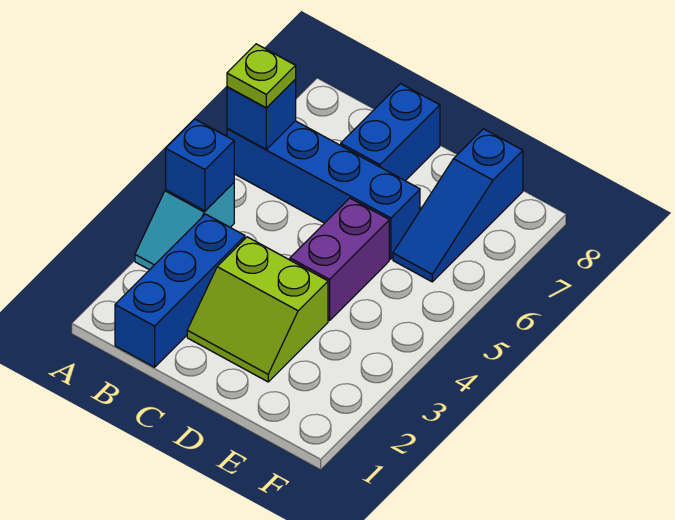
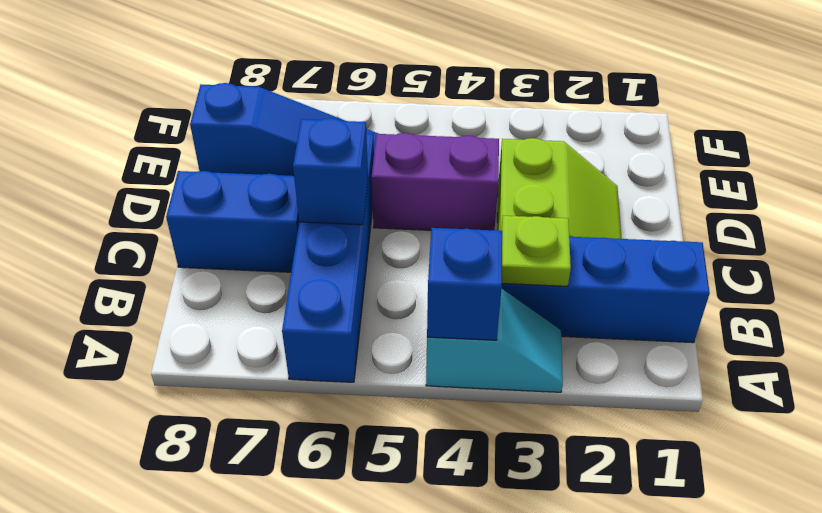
blue brick A6 level 2 -> blue brick C6 level 2
lime plate A6 level 3 -> lime plate B3 level 2

